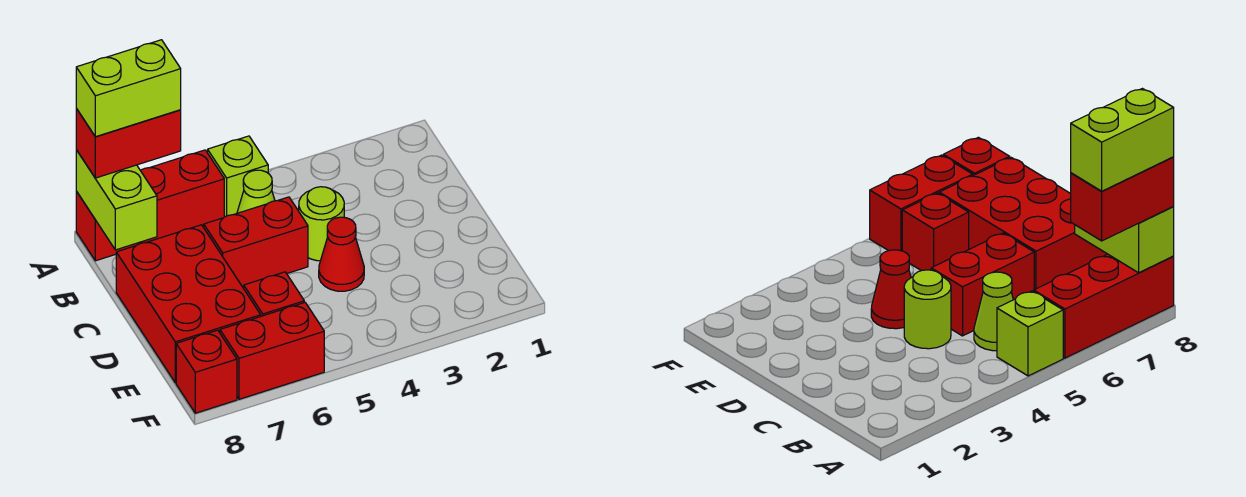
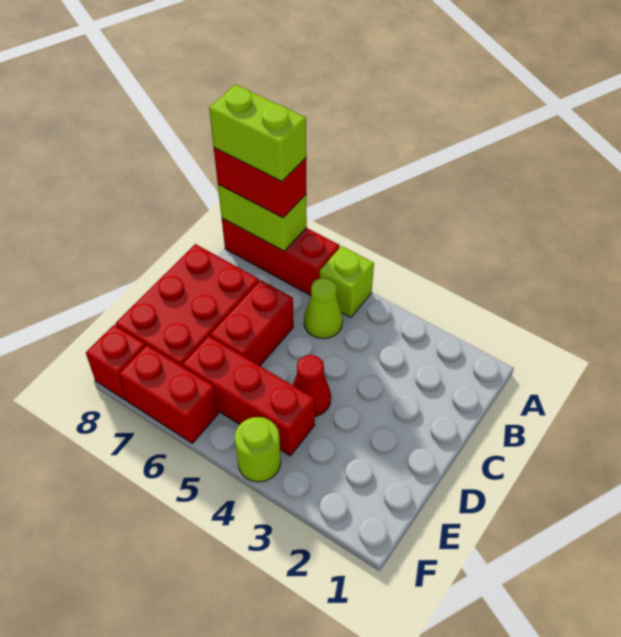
lime brick A8:B8 level 2 -> lime brick A7:A8 level 2
lime round brick C4 level 1 -> lime round brick F4 level 1
red brick C5:C6 level 1 -> red brick C6:D6 level 1
red brick E6 level 1 -> red brick E4:E6 level 1

